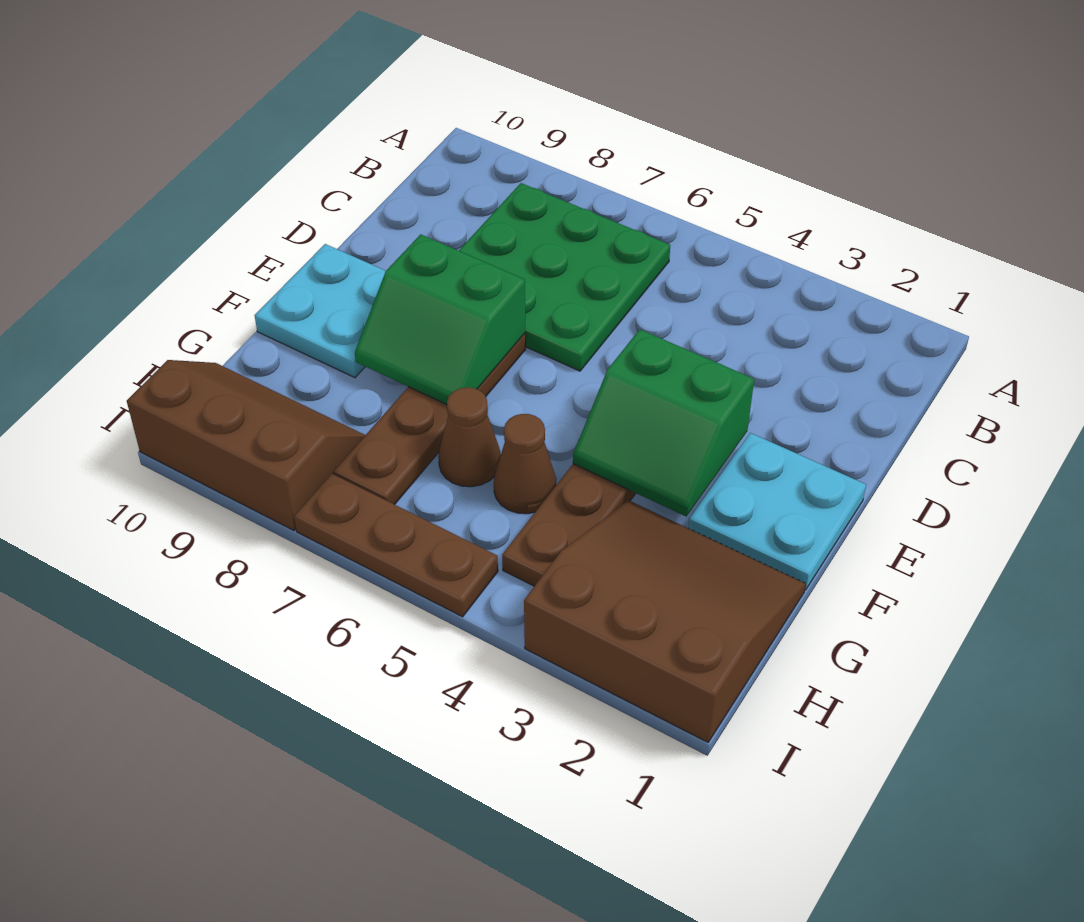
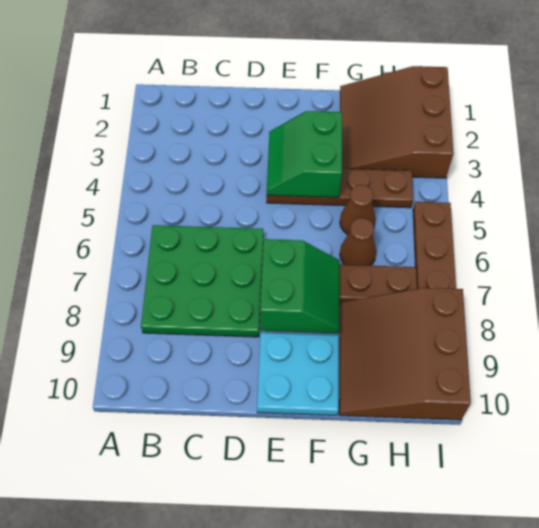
cyan plate E1:F2 level 1 -> none
green slope E3:F4 level 2 top E -> green slope E3:F4 level 2 top F
brown slope H8:I10 level 1 top I -> brown slope G8:I10 level 1 top I

